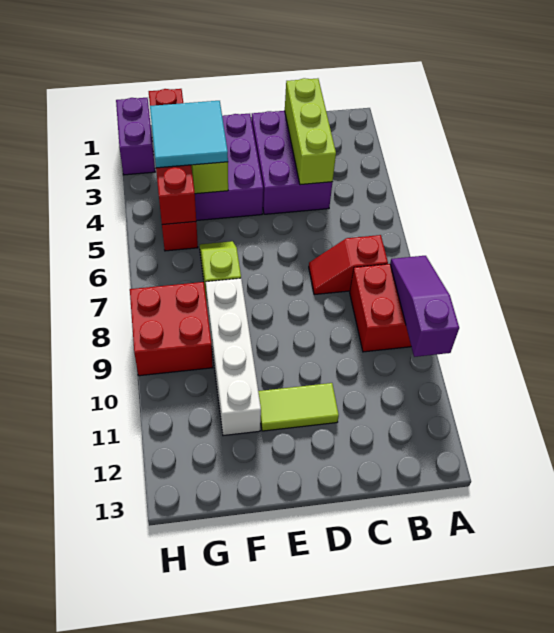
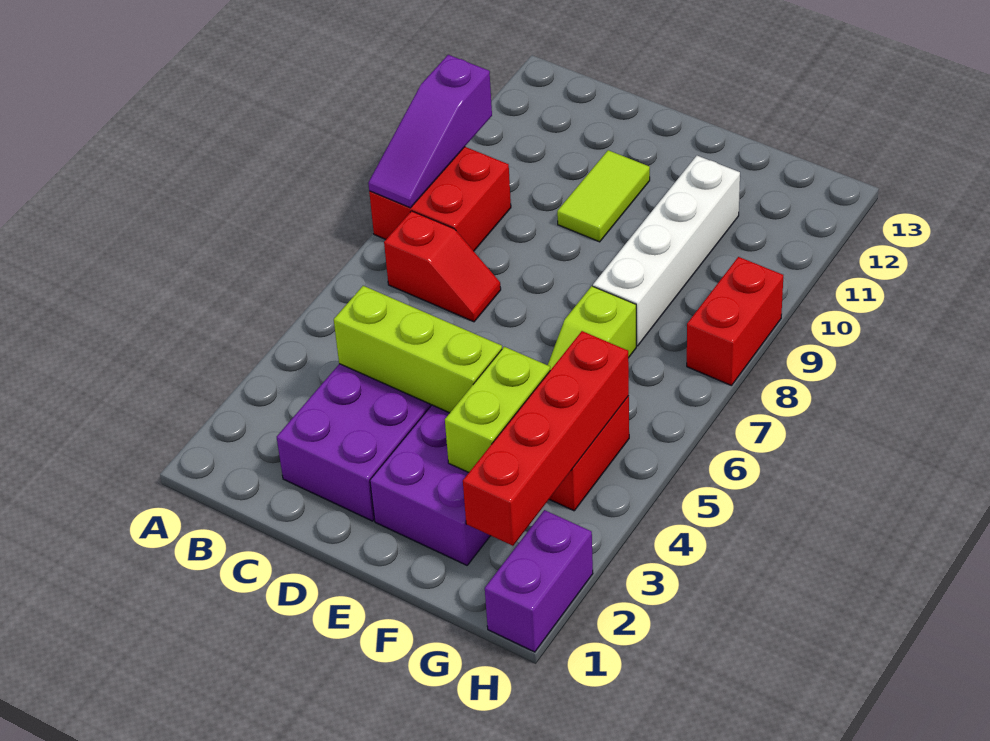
lime brick C2:C4 level 2 -> lime brick C4:E4 level 2
lime tile D11:E11 level 1 -> lime tile D10:D11 level 1
cyan tile F3:G4 level 3 -> none
red brick G8:H9 level 1 -> red brick H8:H9 level 1

